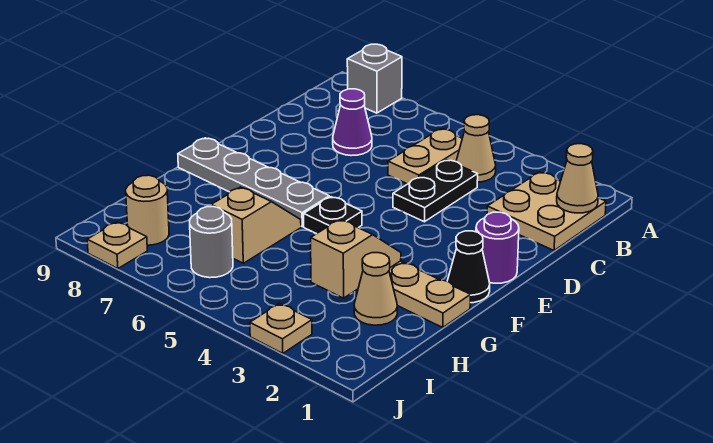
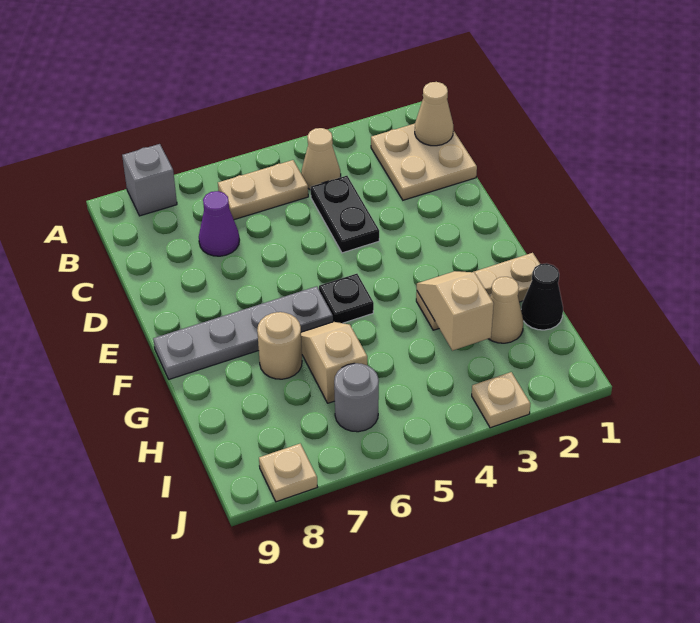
tan plate B5:C5 level 1 -> tan plate B5:B6 level 1
purple round brick E1 level 1 -> none
black cone F1 level 1 -> black cone H1 level 1
tan round brick I8 level 1 -> tan round brick G7 level 1

